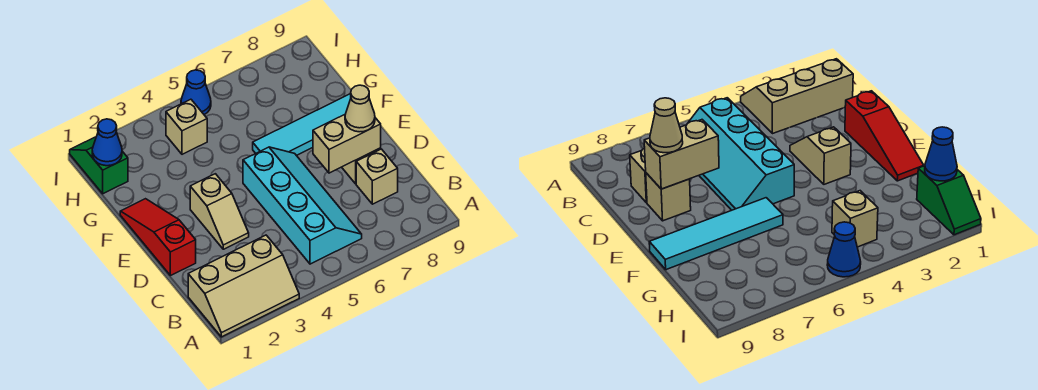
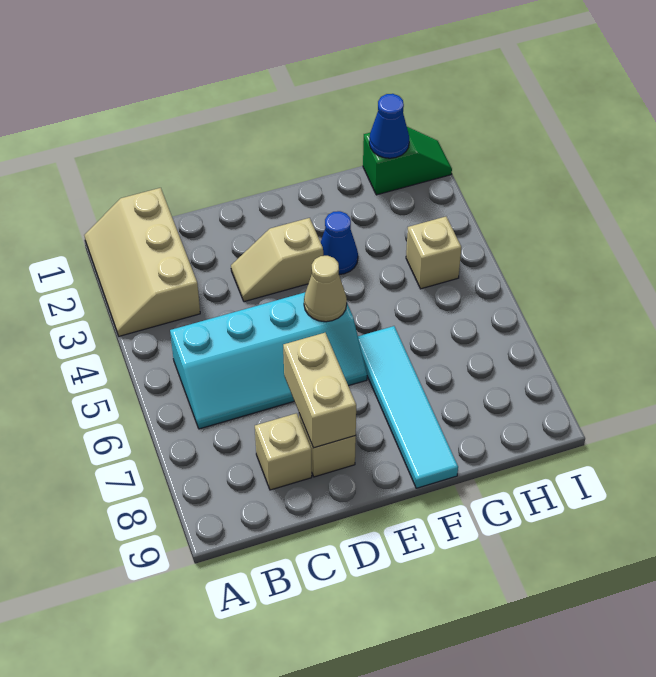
red slope D1:F1 level 1 top D -> none
tan cone D8 level 3 -> tan cone E5 level 2
blue cone I5 level 1 -> blue cone F3 level 1

